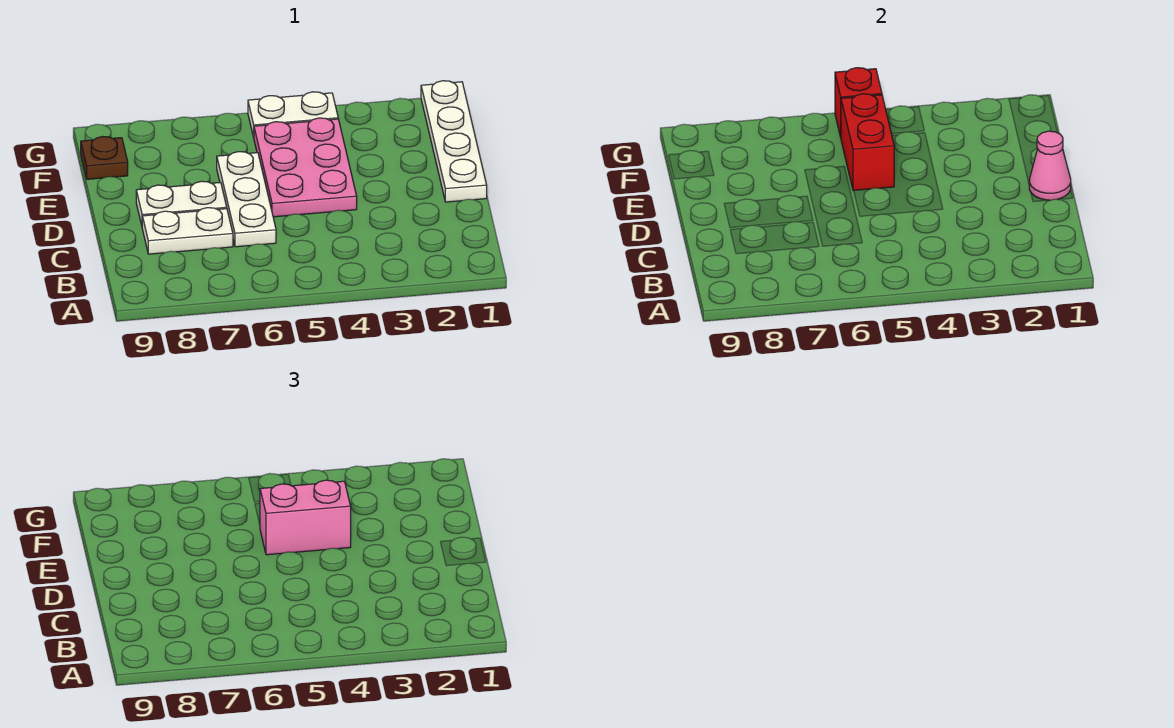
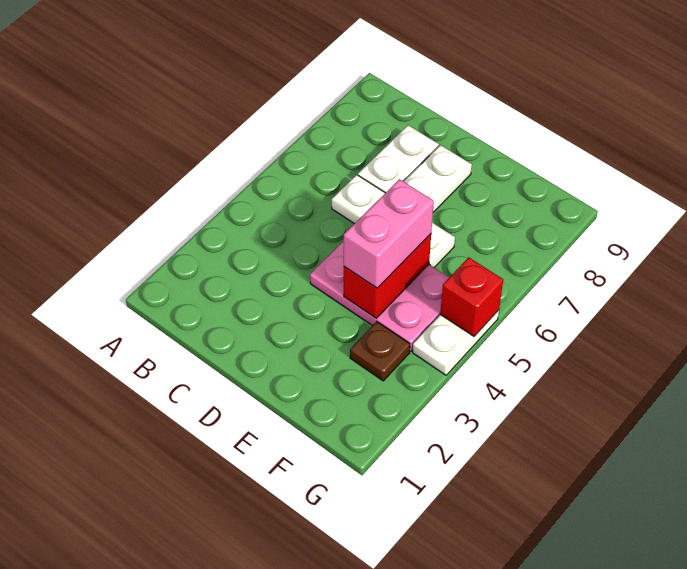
white plate D1:G1 level 1 -> none
pink cone D1 level 2 -> none
red brick E5:F5 level 2 -> red brick E4:E5 level 2
brown plate F9 level 1 -> brown plate F3 level 1

